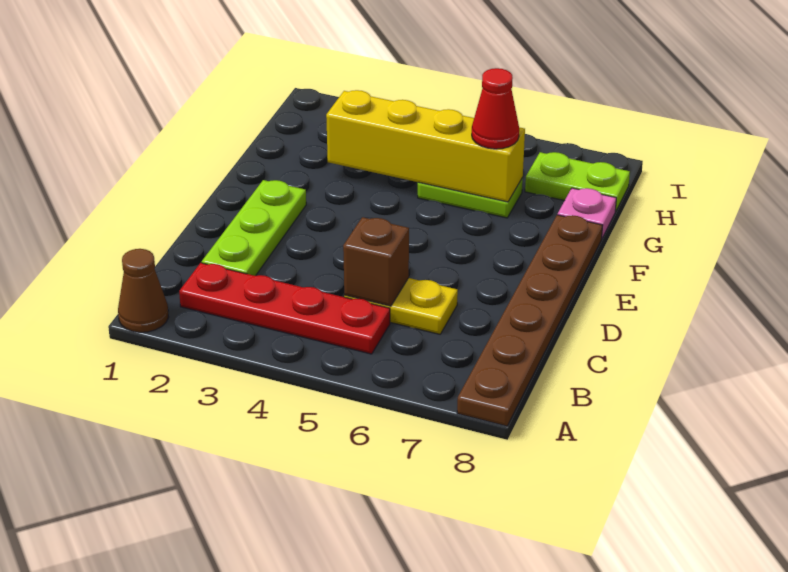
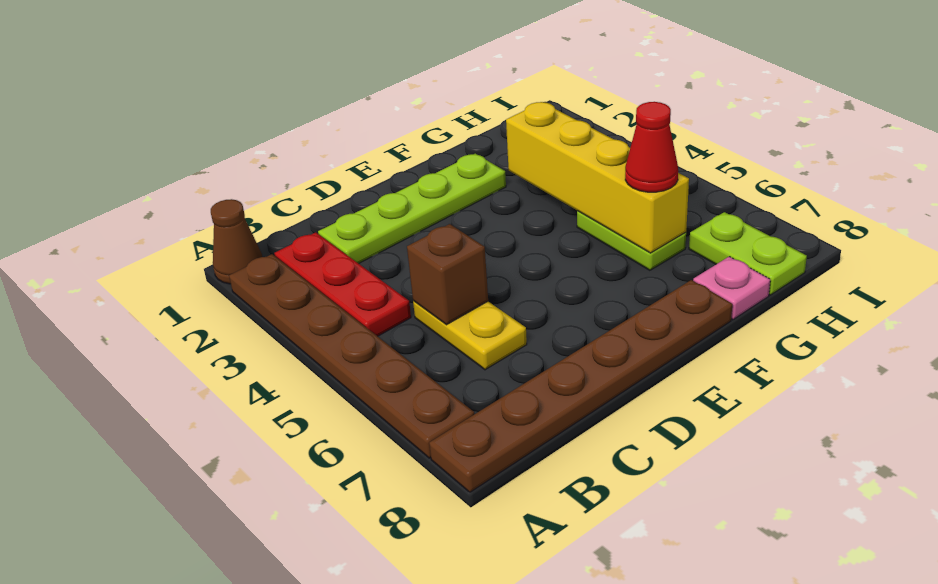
none -> brown plate A2:A7 level 1
red plate B2:B5 level 1 -> red plate B2:B4 level 1
lime plate C2:E2 level 1 -> lime plate C2:F2 level 1

